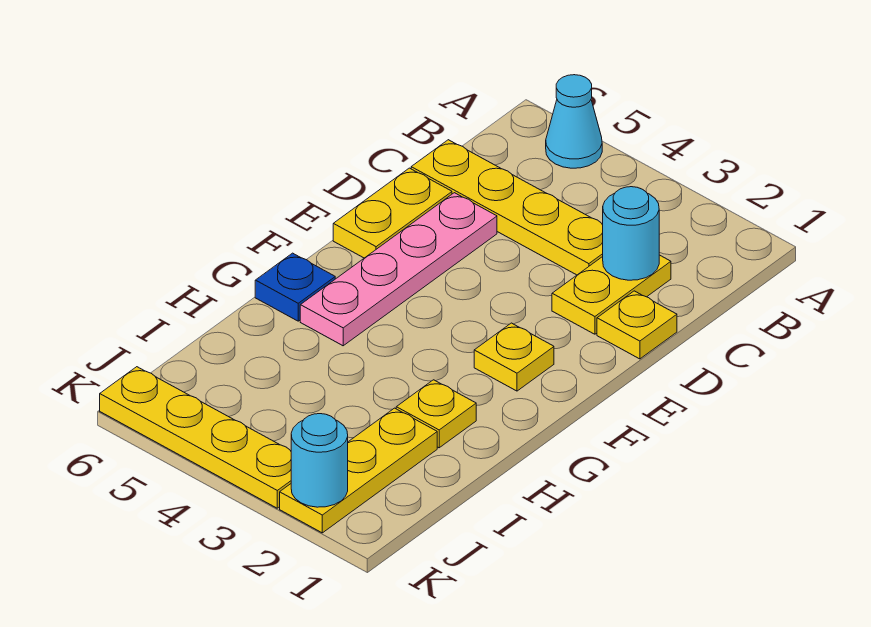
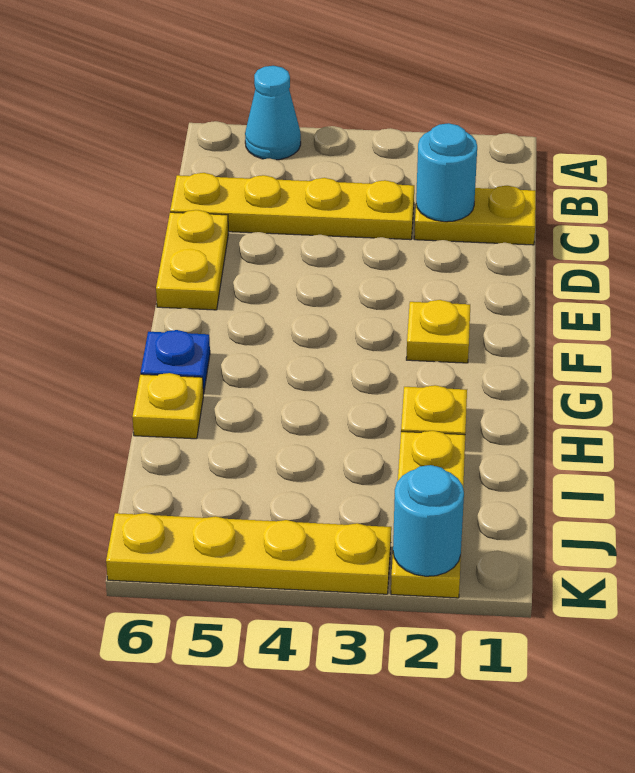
yellow plate C2:D2 level 1 -> yellow plate C1:C2 level 1
yellow plate D1 level 1 -> yellow plate H6 level 1
pink plate D5:G5 level 1 -> none

